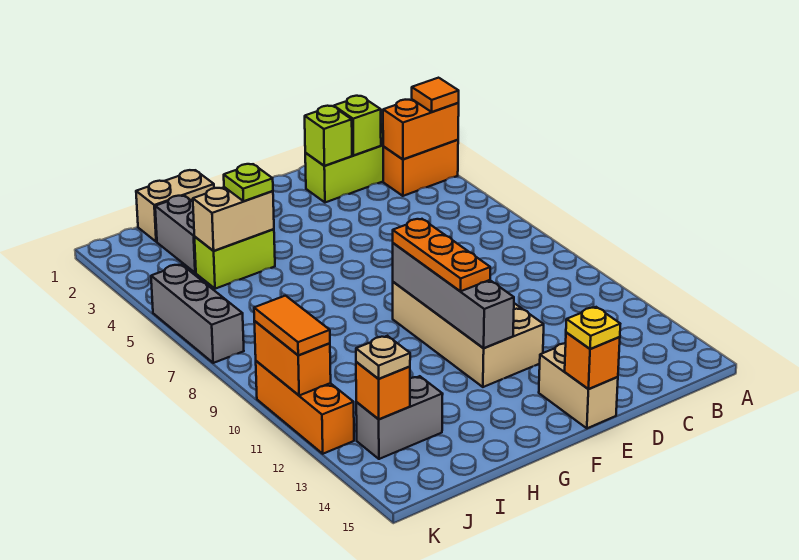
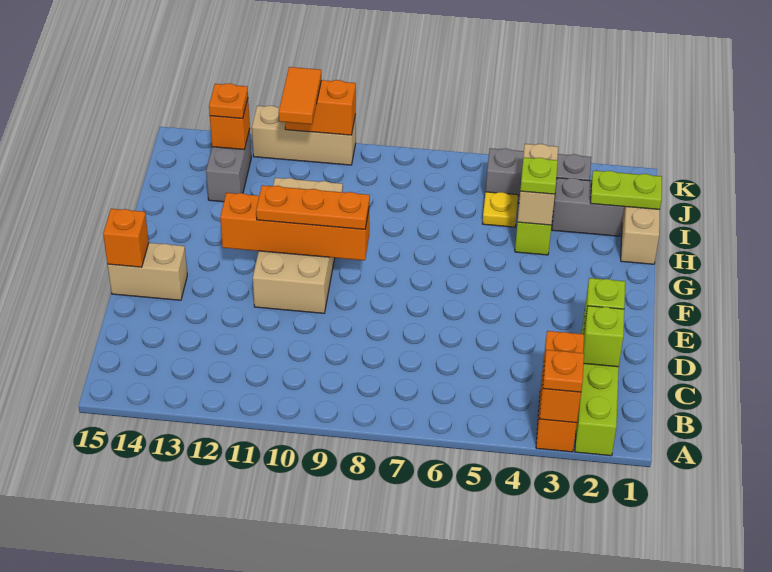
orange tile A3 level 3 -> orange plate A3 level 3
tan brick E9:F12 level 1 -> tan brick E10:H11 level 1
yellow plate E15 level 3 -> yellow plate I5 level 1
grey brick F9:F12 level 2 -> orange brick F9:F12 level 2
none -> lime plate I1:I2 level 2
tan plate J13 level 3 -> orange plate J13 level 3
grey brick K5:K7 level 1 -> grey brick J3:J5 level 1
orange brick K10:K12 level 1 -> tan brick K10:K12 level 1
orange tile K10:K11 level 3 -> orange tile J11:K11 level 3

